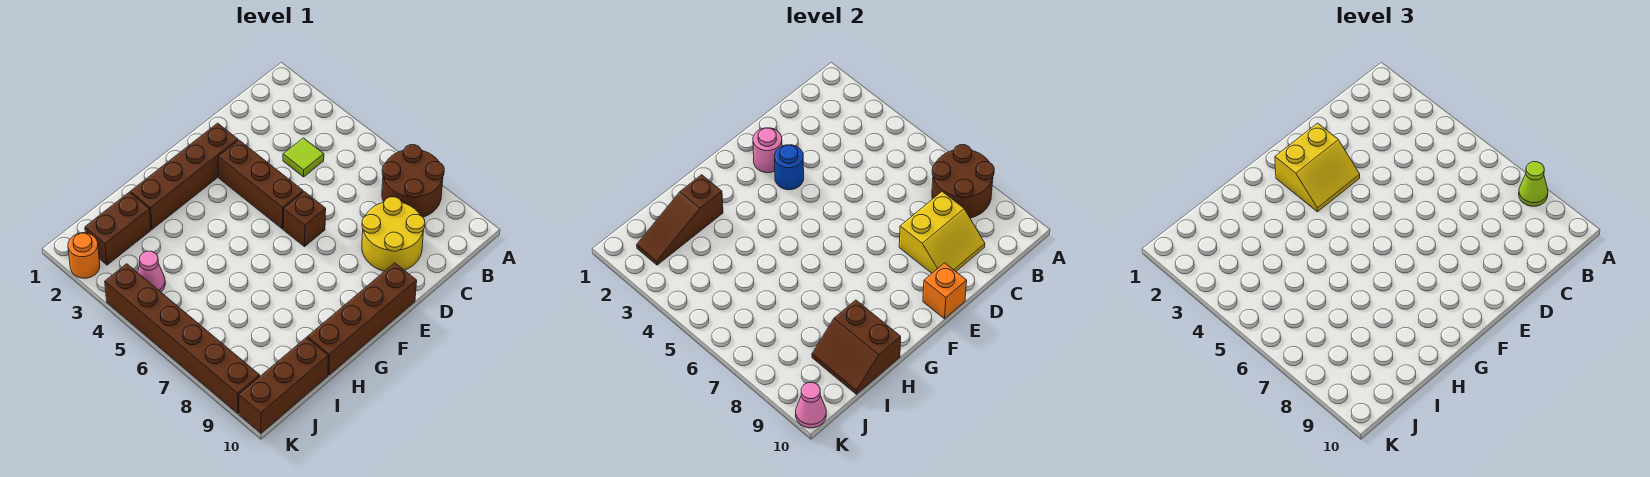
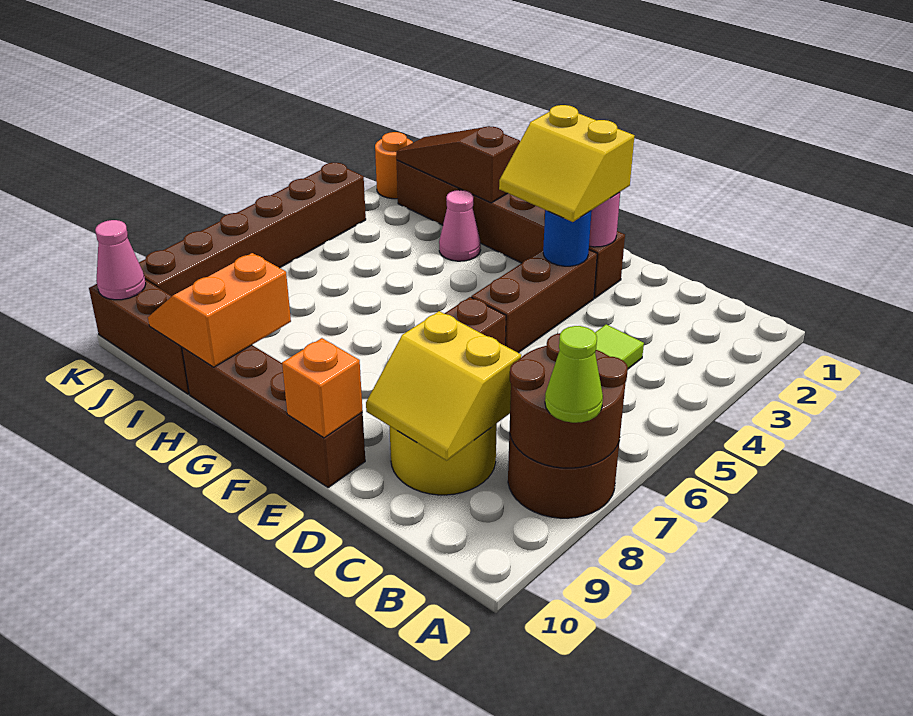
brown slope H9:I10 level 2 top H -> orange slope H9:I10 level 2 top H
pink cone J4 level 1 -> pink cone H3 level 1

